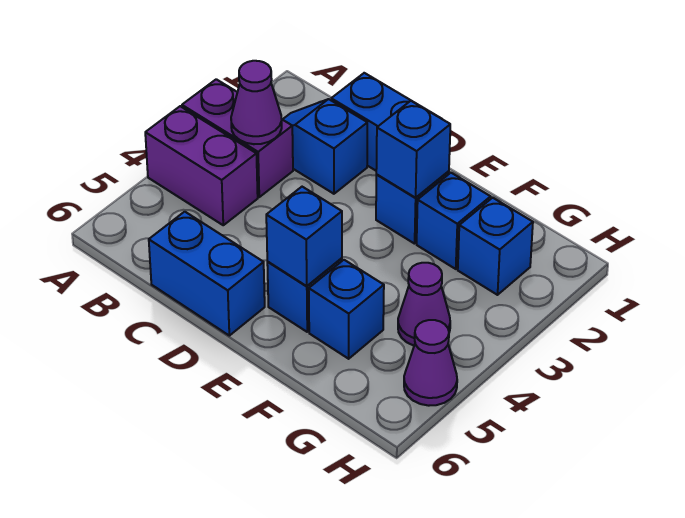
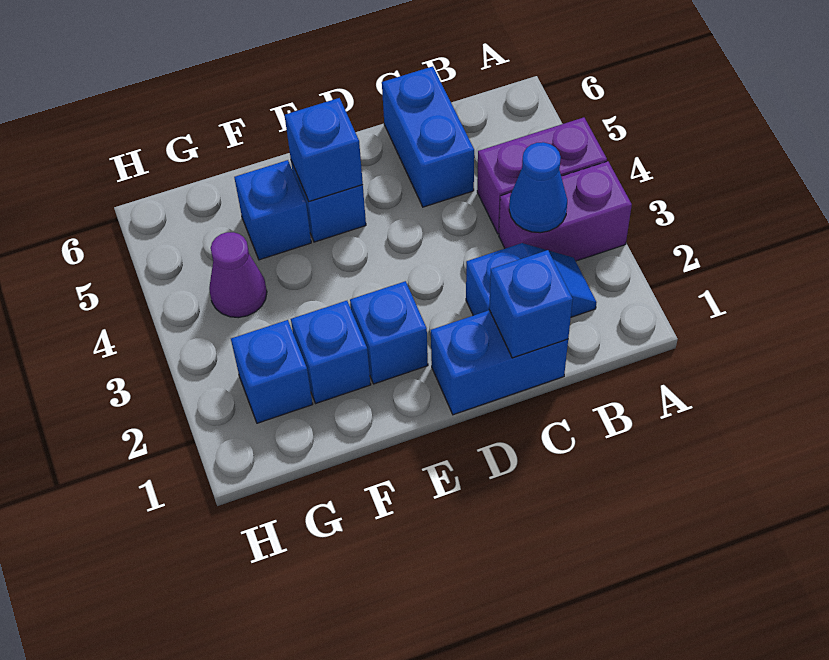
purple cone B3 level 2 -> blue cone B3 level 2
blue brick C6:D6 level 1 -> blue brick C5:C6 level 1
blue brick E2 level 2 -> blue brick C1 level 2
purple cone H5 level 1 -> none

